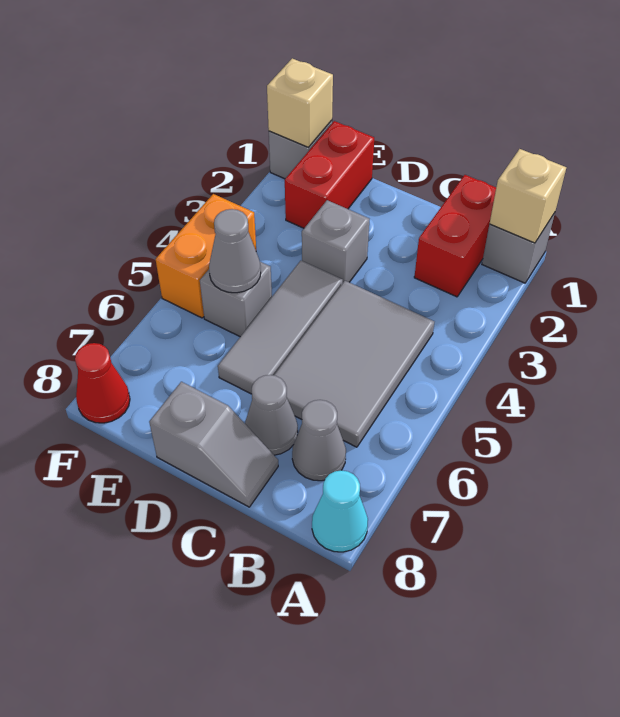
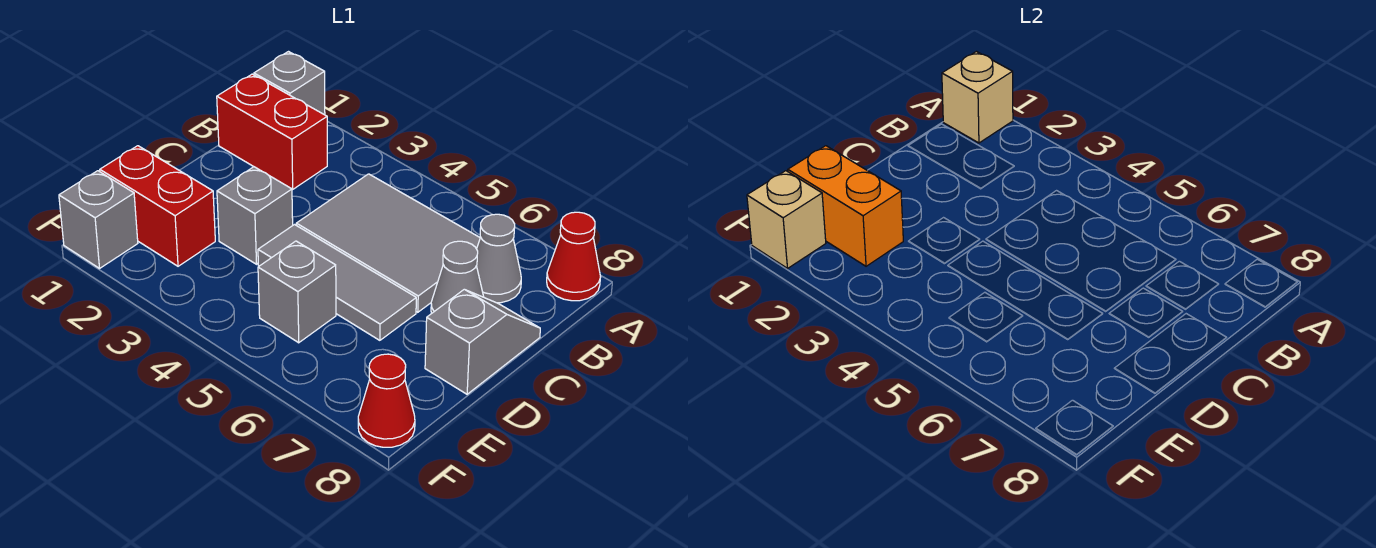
cyan cone A8 level 1 -> red cone A8 level 1
grey cone E5 level 2 -> none
orange brick F4:F5 level 1 -> orange brick E1:E2 level 2

